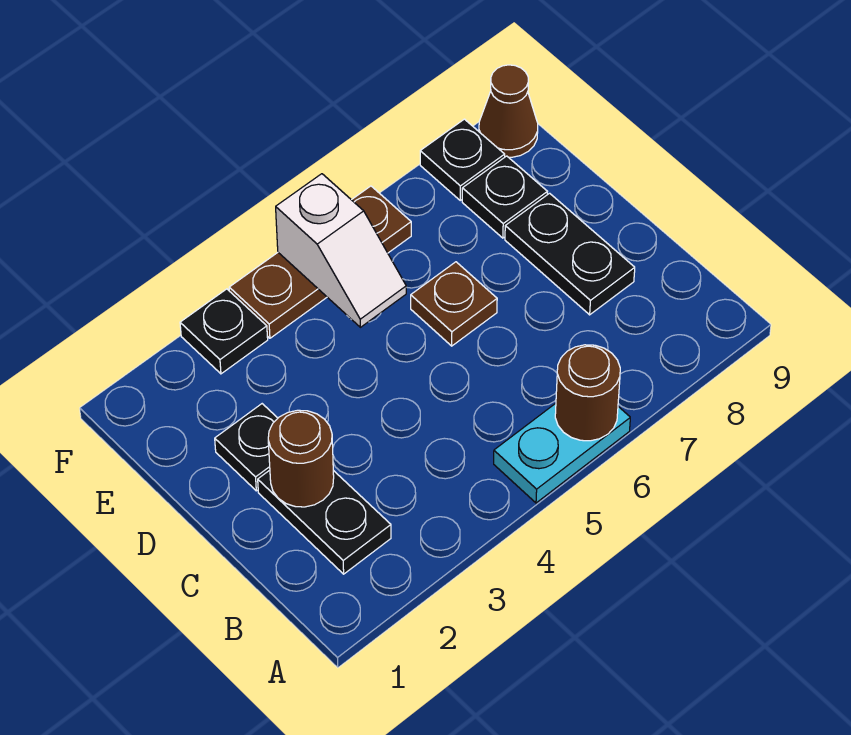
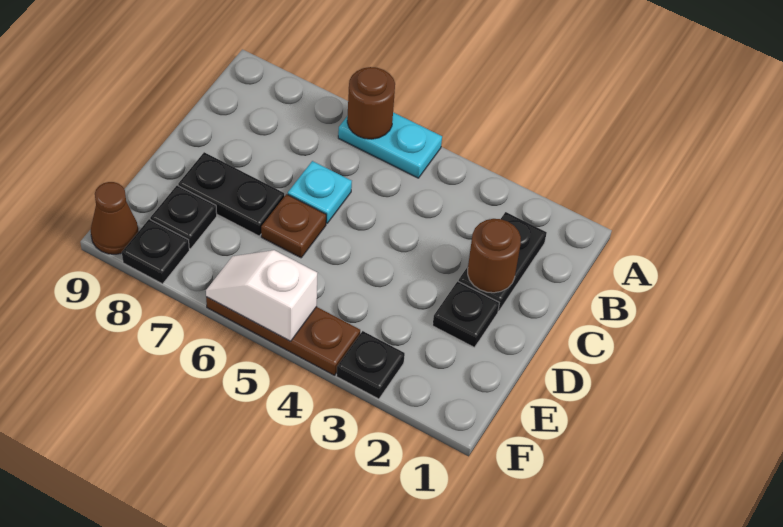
none -> cyan plate C6 level 1
black plate C8:D8 level 1 -> black plate D7:D8 level 1
white slope E5:F5 level 2 top F -> white slope F5:F6 level 2 top 5

